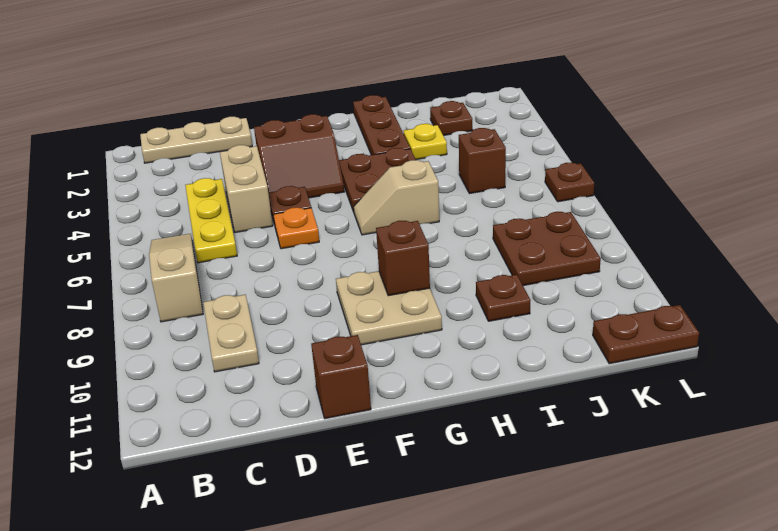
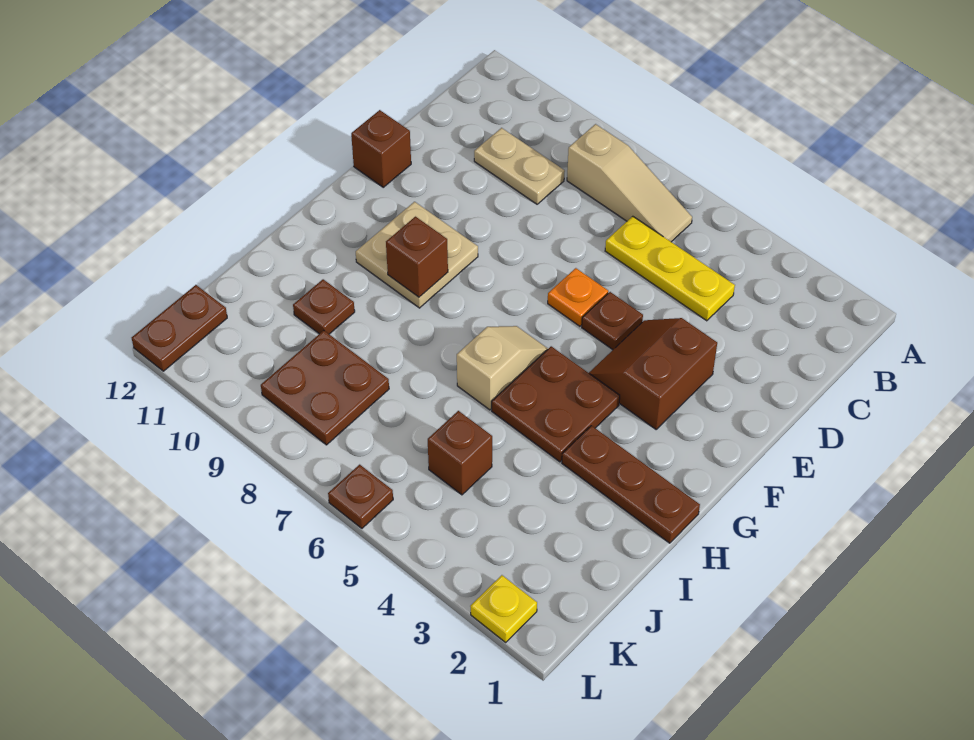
tan plate B1:D1 level 1 -> none
tan brick D4:D5 level 1 -> none
yellow plate I3 level 1 -> yellow plate L2 level 1
brown plate J2 level 1 -> none

